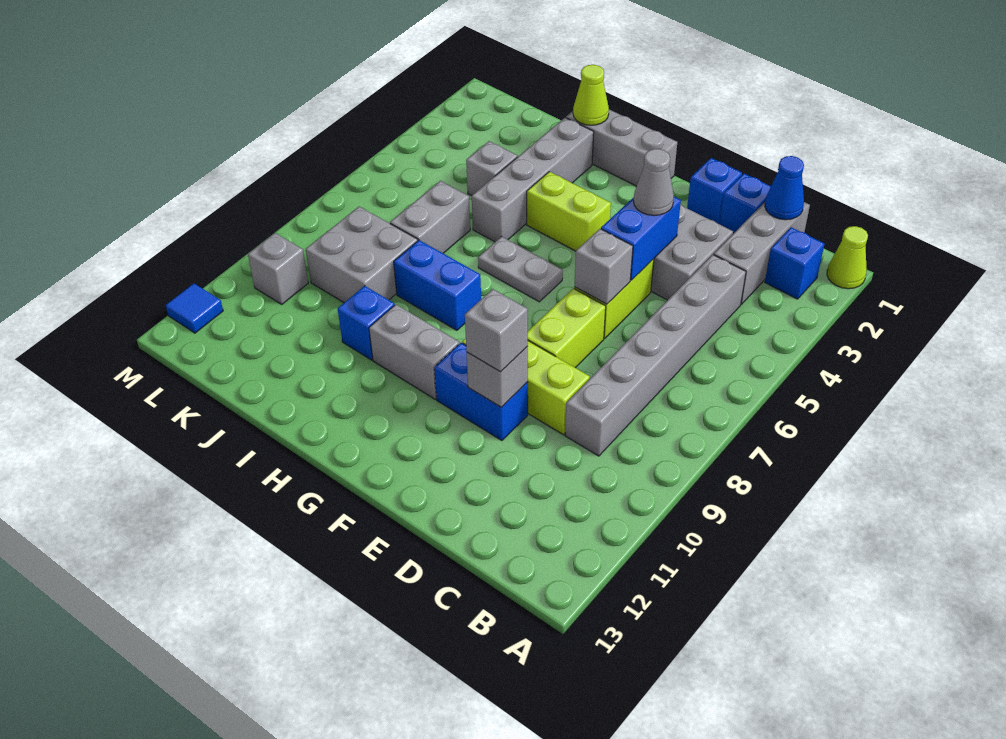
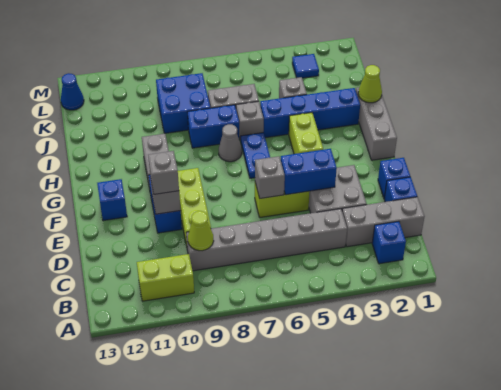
lime cone A1 level 1 -> lime cone C9 level 2
blue cone C1 level 2 -> blue cone L13 level 1
grey cone E4 level 3 -> grey cone H7 level 1
lime brick E7:E8 level 1 -> lime brick B10:B11 level 1
grey plate G6:H6 level 1 -> blue plate G6:H6 level 1
blue brick H8:I8 level 1 -> blue brick I7:I8 level 1
grey brick I2:I5 level 1 -> blue brick I2:I5 level 1
blue brick I10 level 1 -> blue brick F12 level 1
grey brick J8:K9 level 1 -> blue brick J8:K9 level 1
grey brick L10 level 1 -> grey brick I6 level 1
blue tile M12 level 1 -> blue tile L3 level 1

